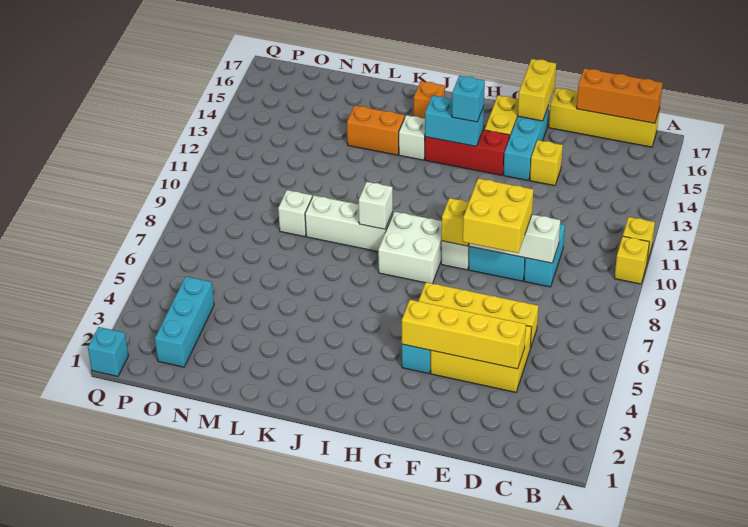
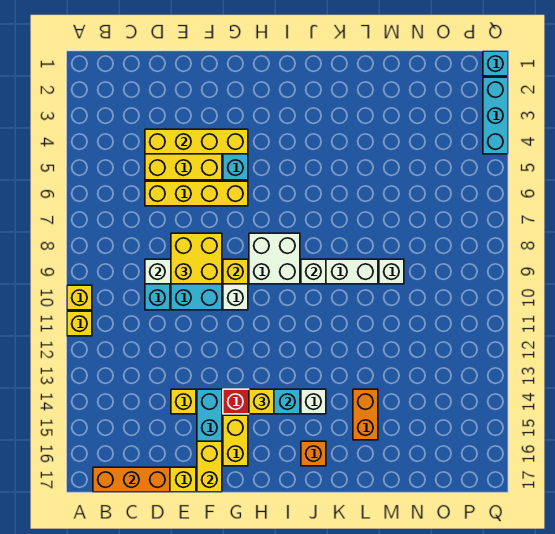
cyan brick H14 level 3 -> yellow brick H14 level 3
orange brick K14:L14 level 1 -> orange brick L14:L15 level 1
cyan brick O2:O4 level 1 -> cyan brick Q2:Q4 level 1

